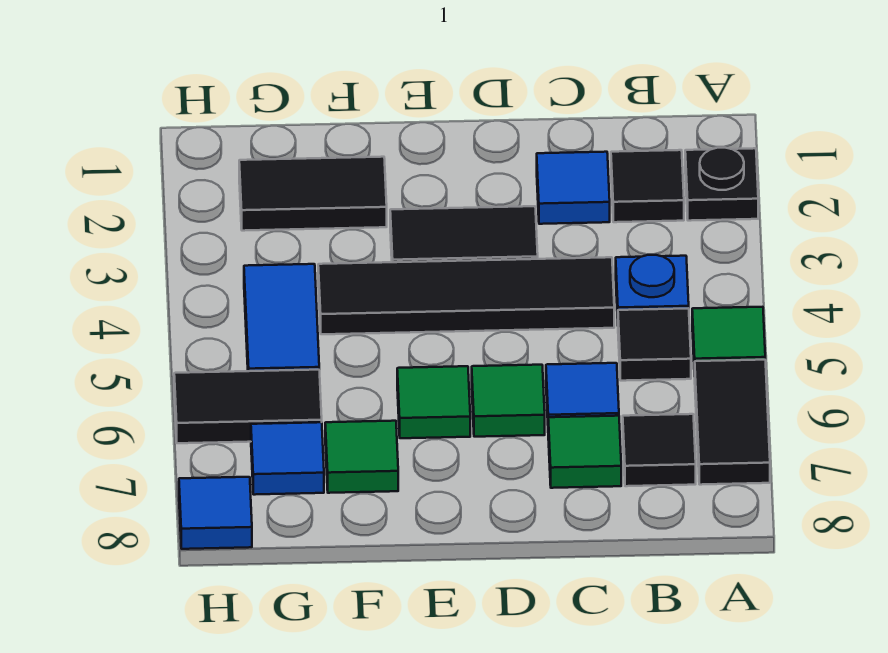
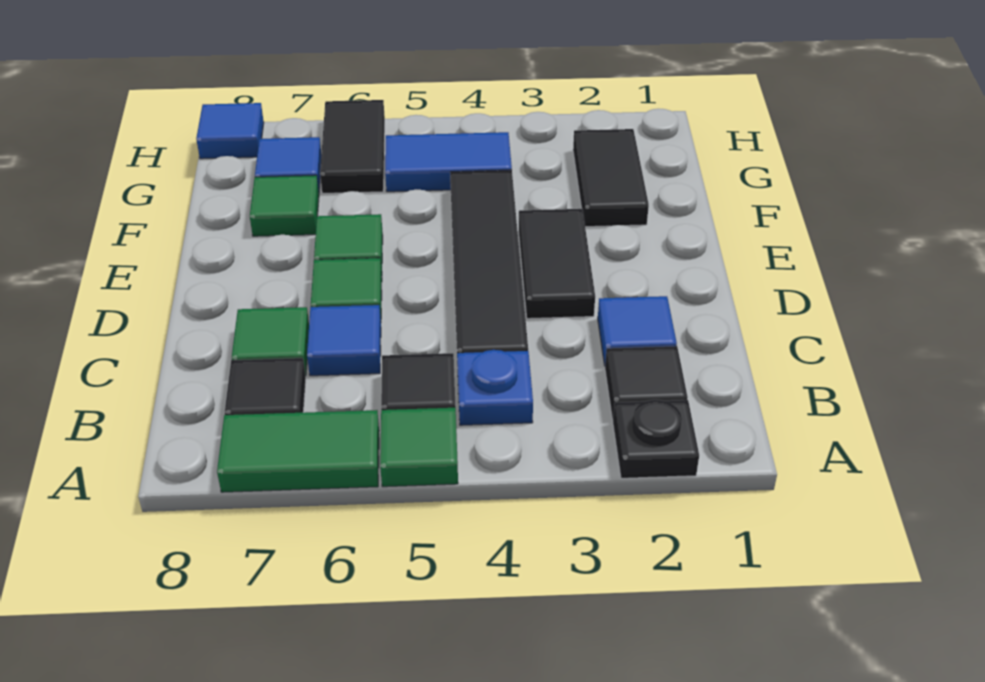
black tile A6:A7 level 1 -> green tile A6:A7 level 1

